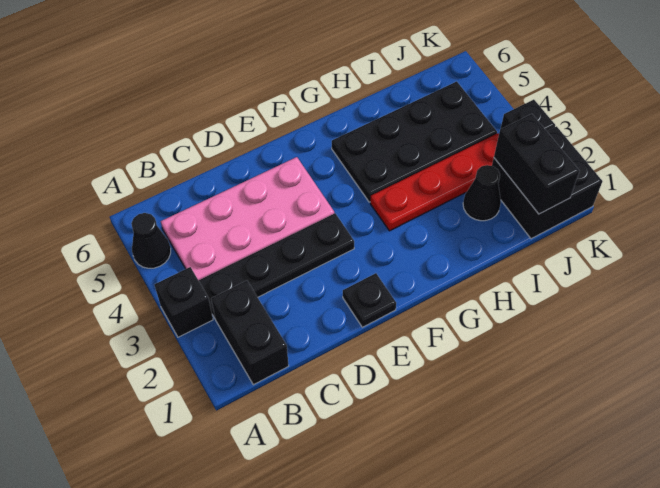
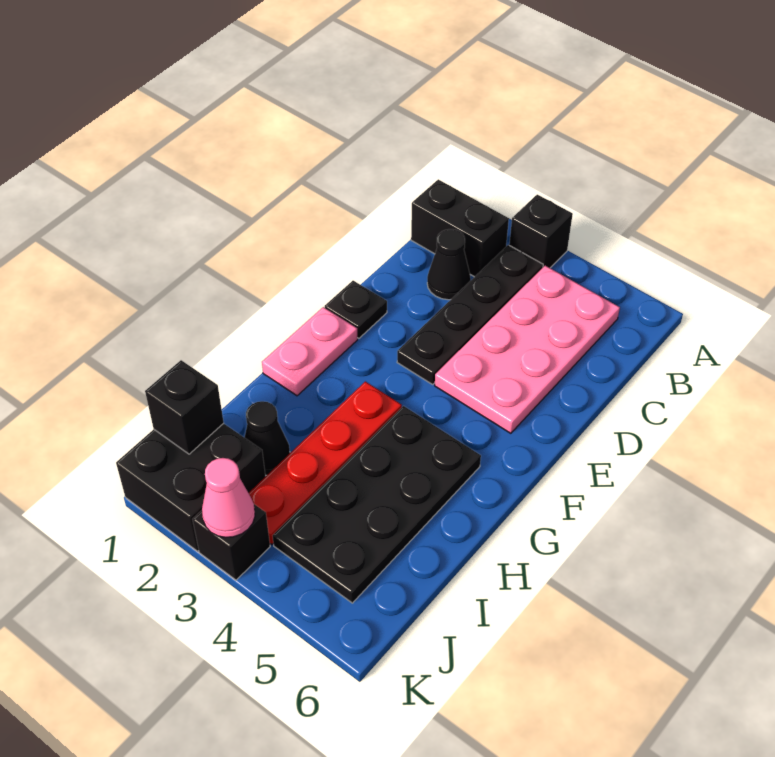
black cone A5 level 1 -> black cone C2 level 1
none -> pink plate F1:G1 level 1
black brick J1:J2 level 2 -> black brick J1 level 2
none -> pink cone K3 level 2

